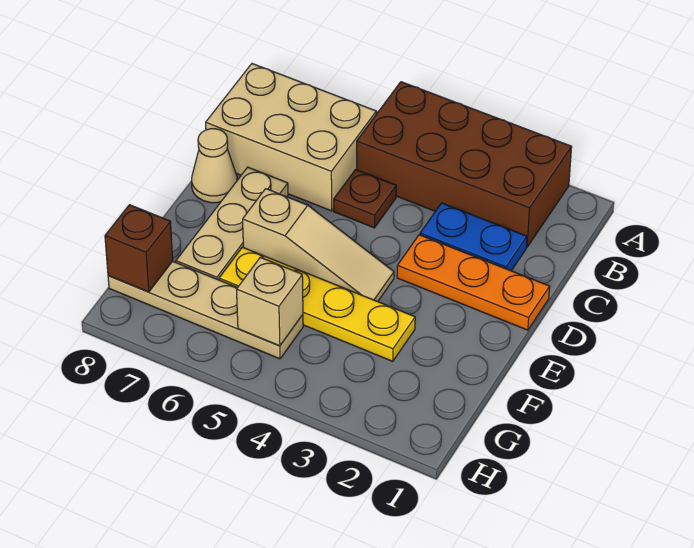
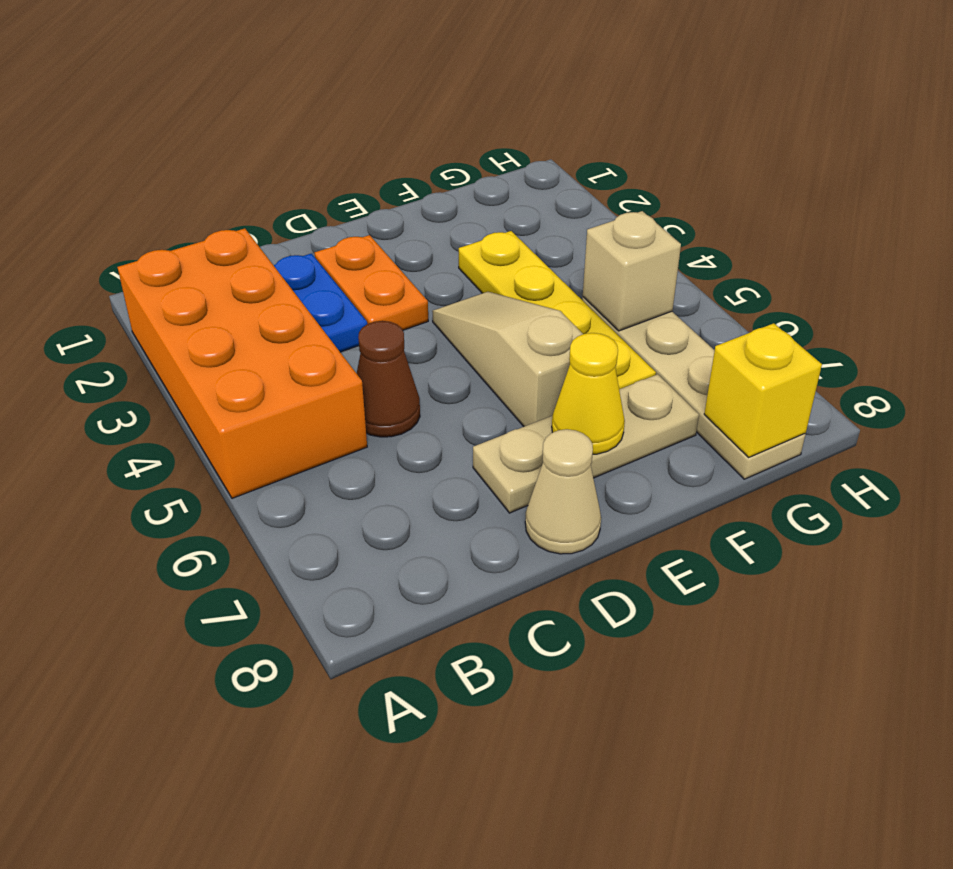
brown brick A2:B5 level 1 -> orange brick A2:B5 level 1
tan brick B6:C8 level 1 -> none
brown plate C5 level 1 -> brown cone C5 level 1
orange plate D1:D3 level 1 -> orange plate D2:D3 level 1
none -> yellow cone E7 level 2
brown brick G8 level 2 -> yellow brick G8 level 2

